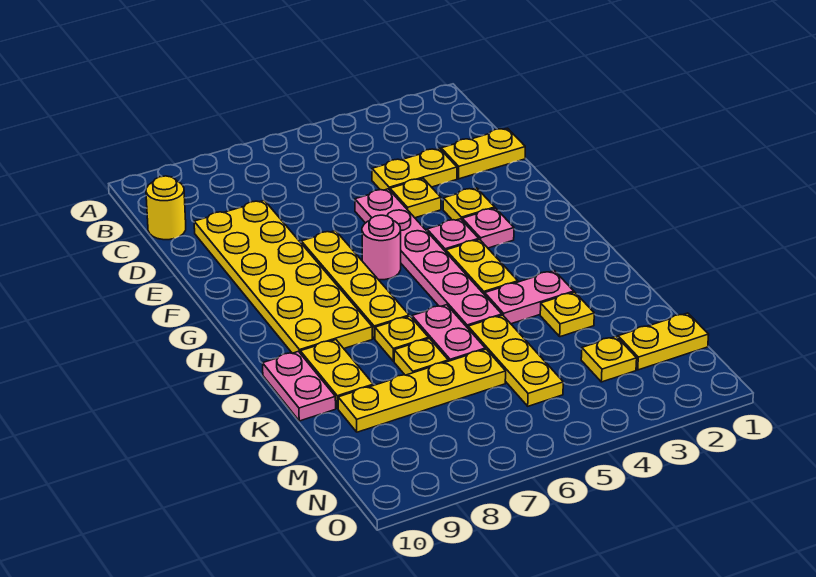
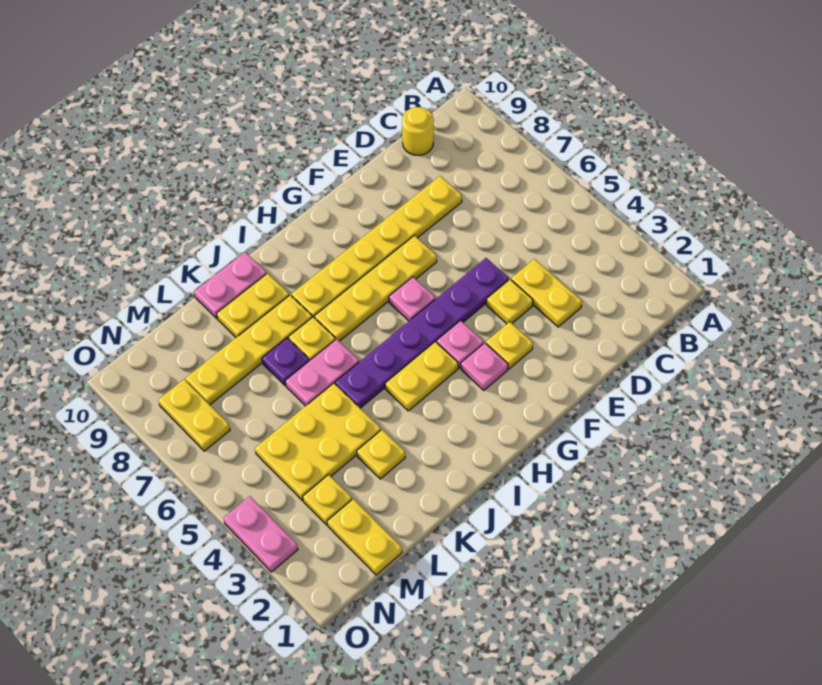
yellow plate D1:D2 level 1 -> yellow plate N7:N8 level 1
yellow plate D8:I9 level 1 -> yellow plate D8:I8 level 1
pink plate E5:J5 level 1 -> purple plate E5:J5 level 1
pink round brick G6 level 1 -> pink plate G6 level 1
pink plate J3:J4 level 1 -> pink plate O3:O4 level 1
yellow plate K5:M5 level 1 -> yellow plate K4:M5 level 1
yellow plate K7 level 1 -> purple plate K7 level 1
yellow plate L6:L9 level 1 -> yellow plate J8:M8 level 1

